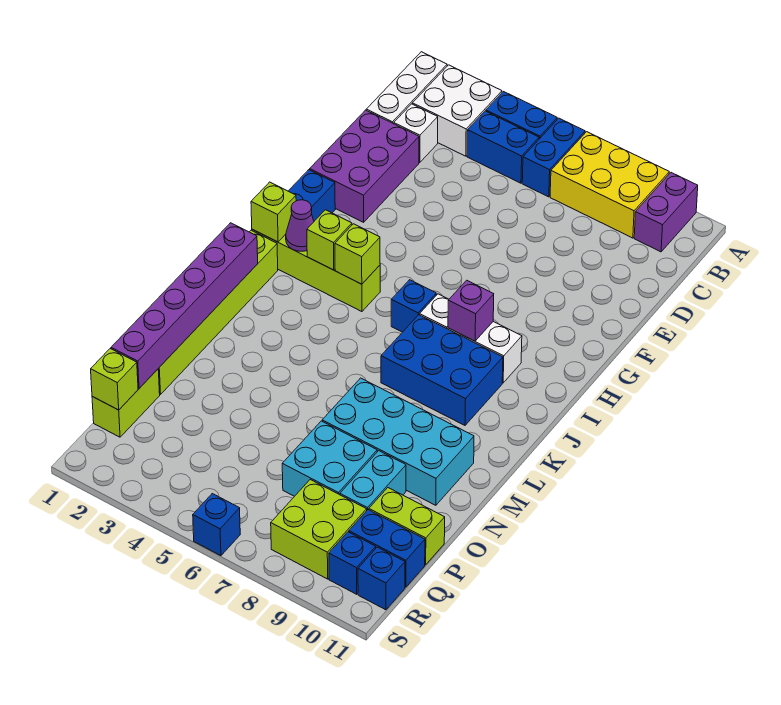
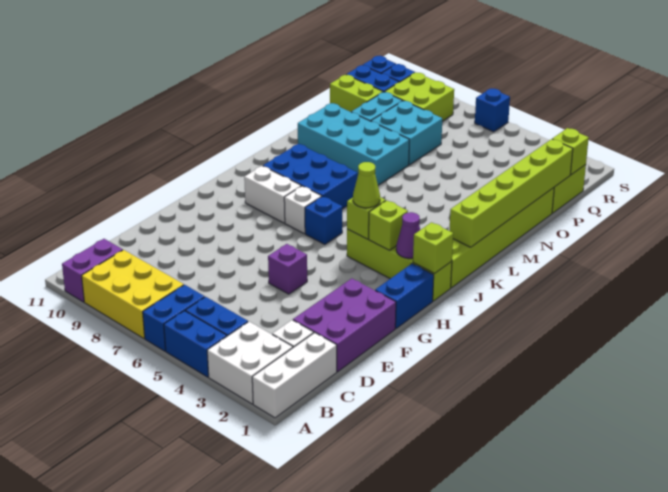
none -> lime cone I4 level 3
purple brick I8 level 2 -> purple brick F5 level 1
purple brick K1:P1 level 2 -> lime brick K1:P1 level 2

